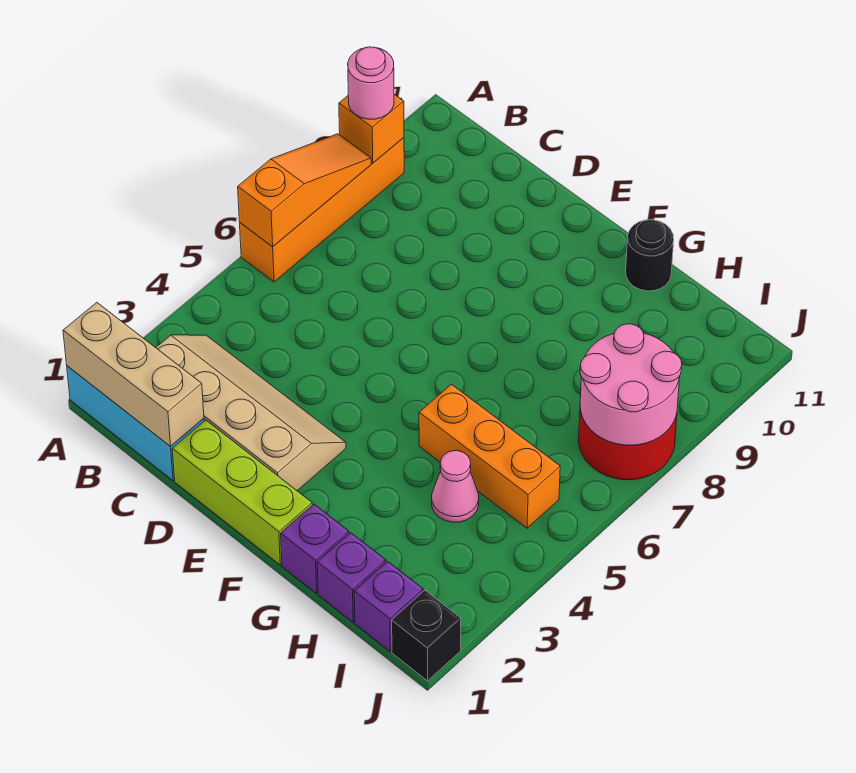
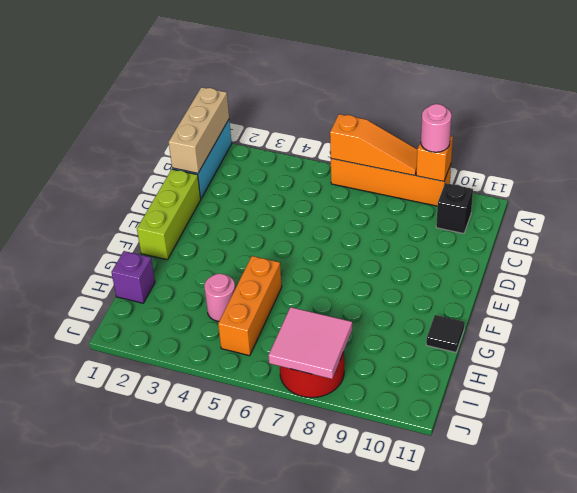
tan slope B2:E3 level 1 top 2 -> none
purple brick G1 level 1 -> none
black round brick G11 level 1 -> black tile G11 level 1
pink cone H4 level 1 -> pink round brick H4 level 1
purple brick I1 level 1 -> none
pink round brick I7:J8 level 2 -> pink tile I7:J8 level 2
black brick J1 level 1 -> black brick B10 level 1

